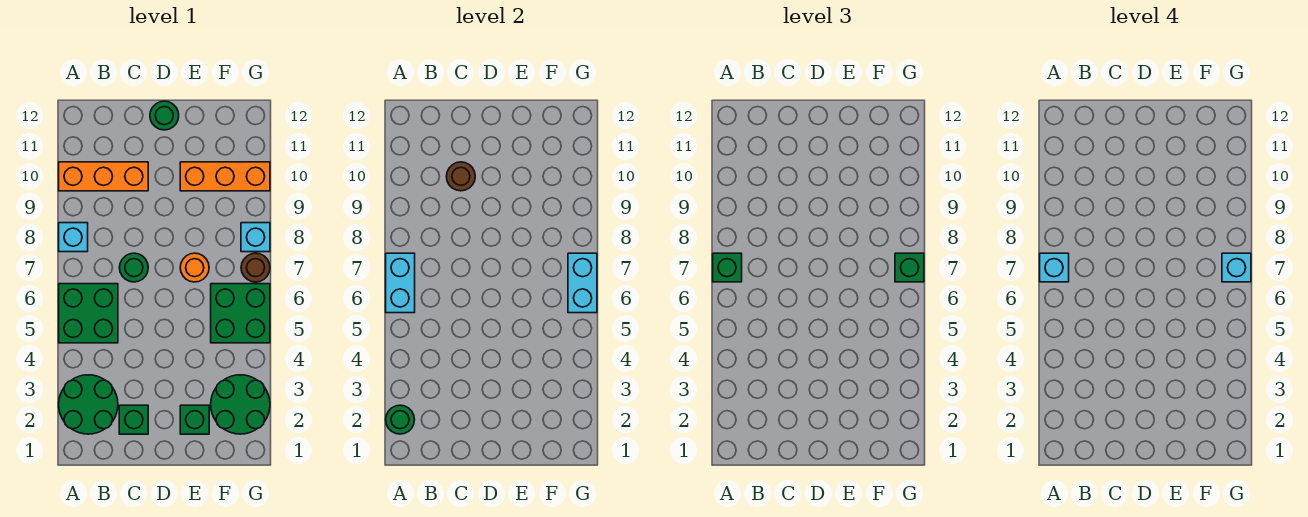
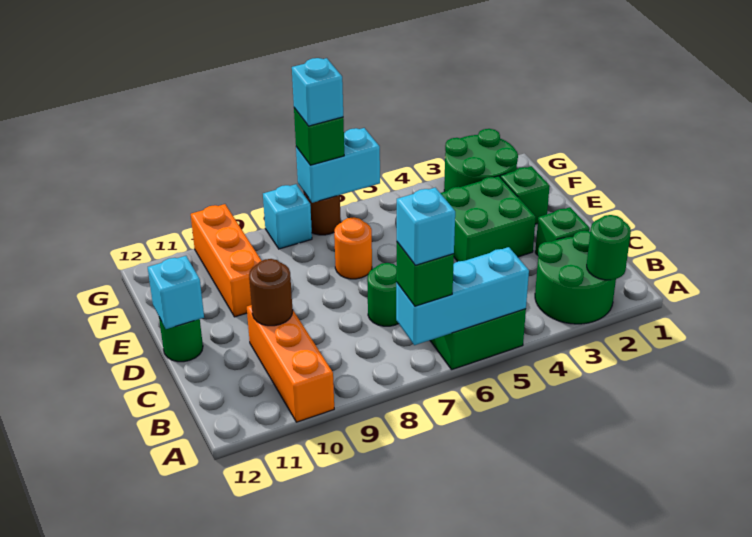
cyan brick A6:A7 level 2 -> cyan brick A5:A7 level 2
cyan brick A8 level 1 -> cyan brick D12 level 2
green brick F5:G6 level 1 -> green brick D3:E4 level 1

